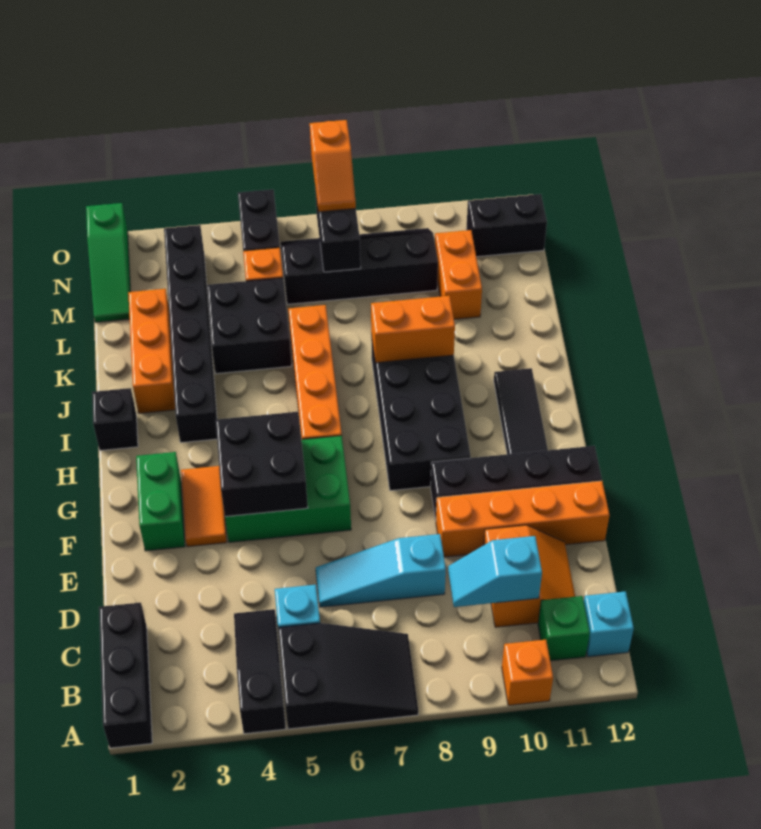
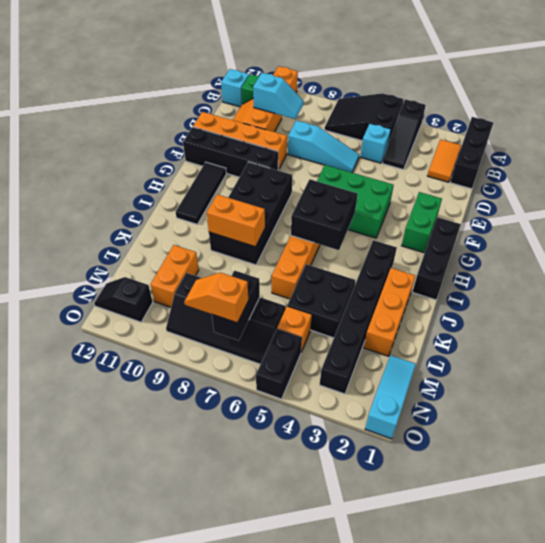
orange tile F3:G3 level 1 -> orange tile B2:C2 level 1
black brick F4:G5 level 2 -> black brick H5:I6 level 2
black brick I1 level 1 -> black brick G1:I1 level 1
green slope M1:O1 level 1 top O -> cyan slope M1:O1 level 1 top O
orange slope N7:O7 level 3 top O -> orange slope N7:N8 level 3 top 7
black brick N11:N12 level 1 -> black slope N11:N12 level 1 top 11

